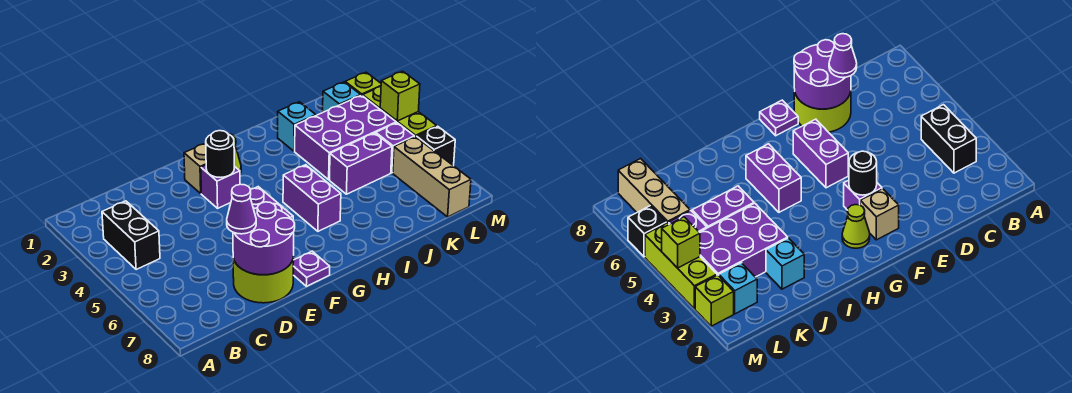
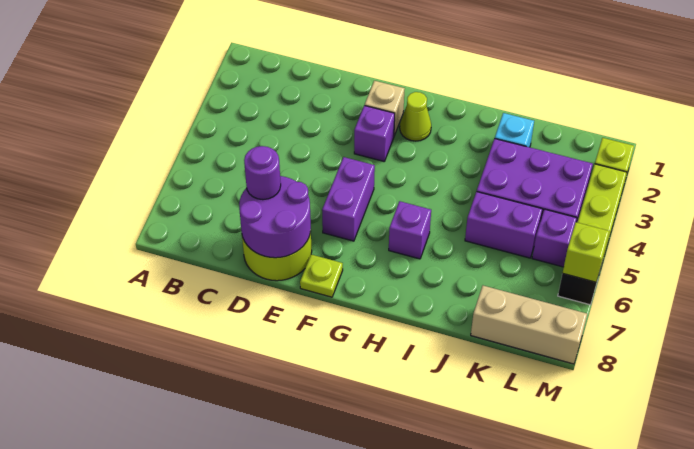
black brick B3:B4 level 1 -> none
purple cone D7 level 3 -> purple round brick D7 level 3
black round brick F3 level 2 -> none
purple plate F8 level 1 -> lime plate F8 level 1
purple brick H5:H6 level 1 -> purple brick H6 level 1
cyan brick L2 level 1 -> none
tan brick L6:L8 level 1 -> tan brick K8:M8 level 1
lime brick M4 level 2 -> lime brick M6 level 2

